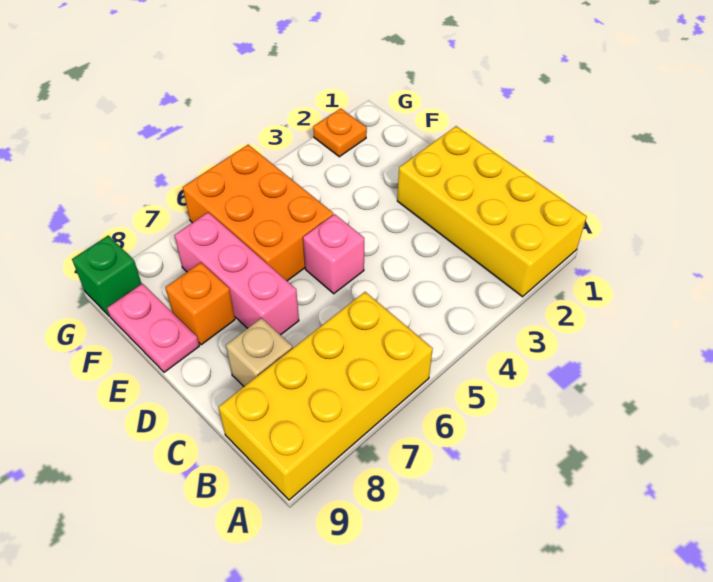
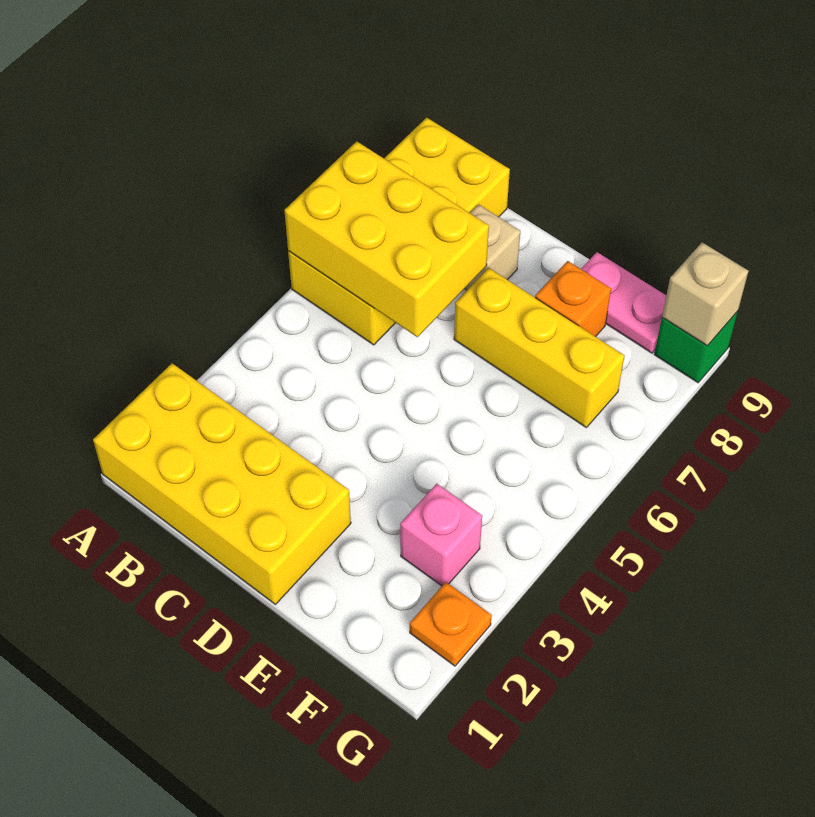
none -> yellow brick A6:C7 level 2
pink brick D5 level 1 -> pink brick F3 level 1
pink brick D7:F7 level 1 -> yellow brick D7:F7 level 1
orange brick E5:G6 level 1 -> none
none -> tan brick G9 level 2

